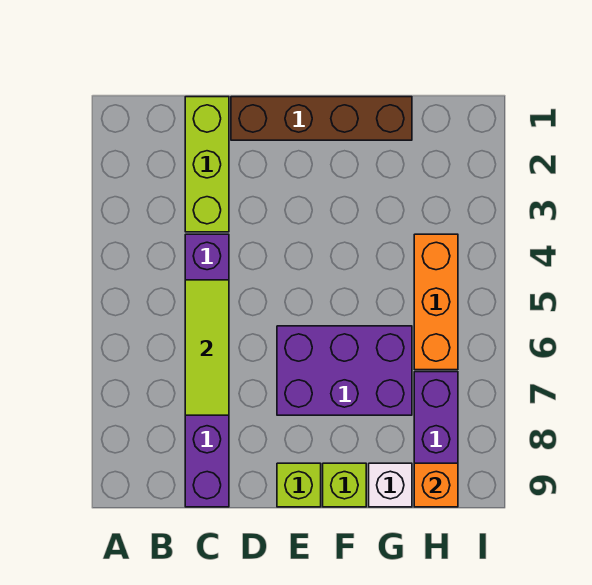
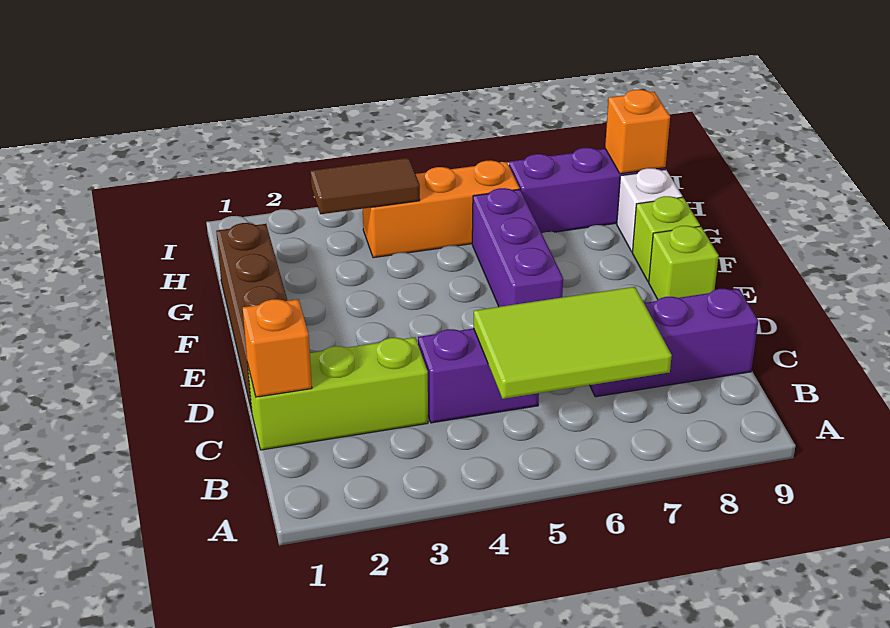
none -> orange brick C1 level 2
lime tile C5:C7 level 2 -> lime tile B5:C7 level 2
purple brick E6:G7 level 1 -> purple brick E6:G6 level 1
none -> brown tile H3:H4 level 2

